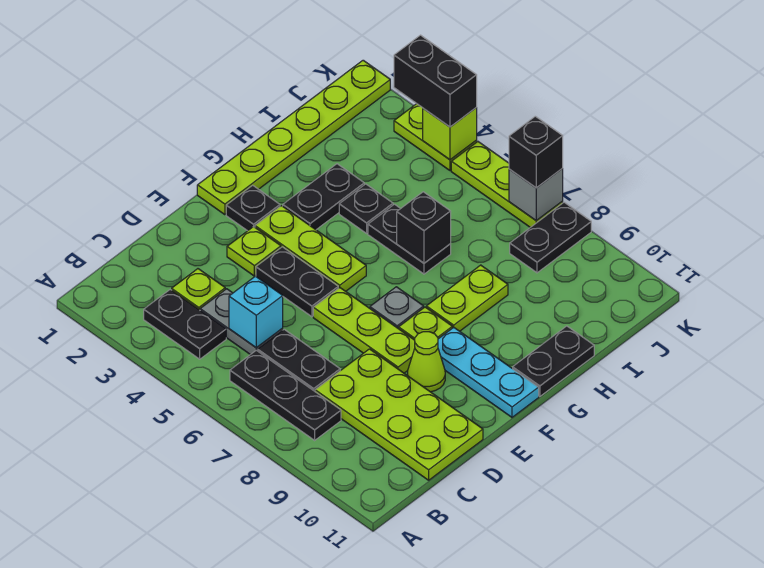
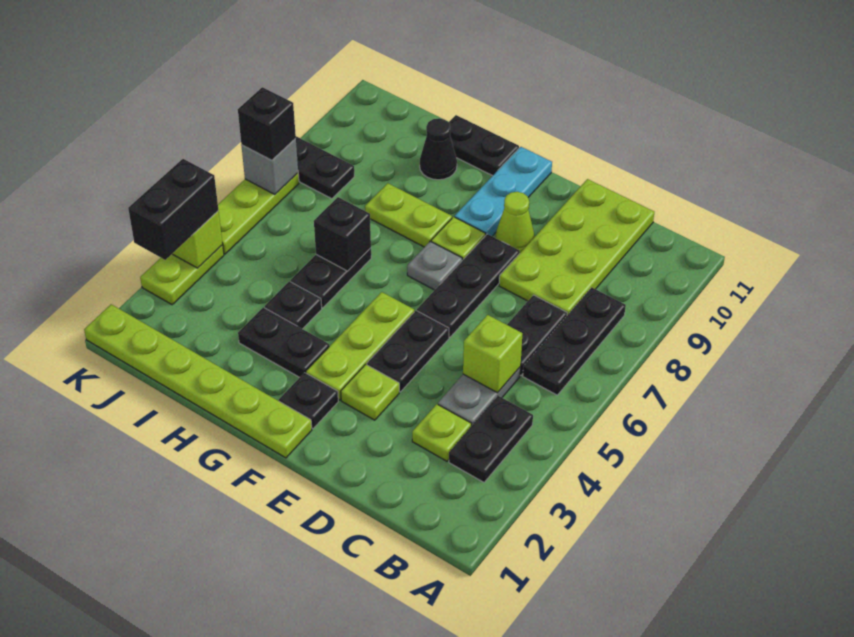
cyan brick C5 level 2 -> lime brick C5 level 2
lime plate E6:E8 level 1 -> black plate E6:E8 level 1
none -> black cone H10 level 1

